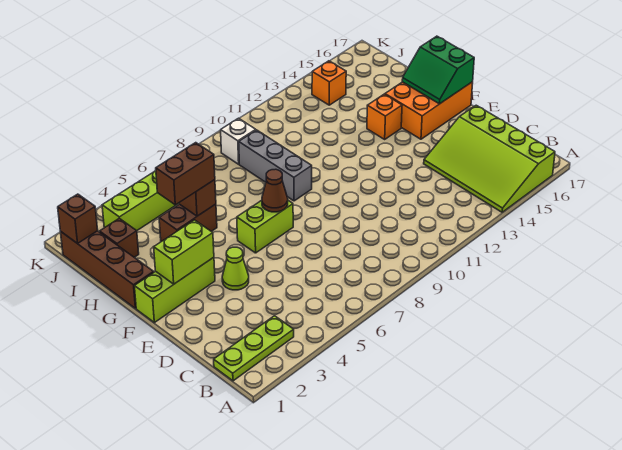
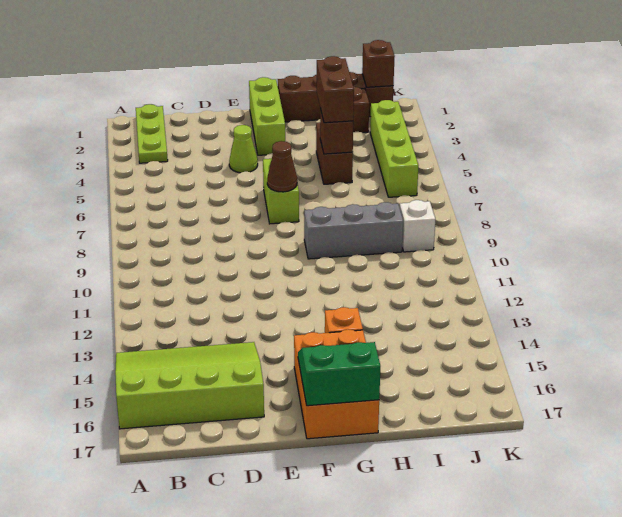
lime brick F2:F3 level 2 -> none
orange brick J14 level 1 -> none

